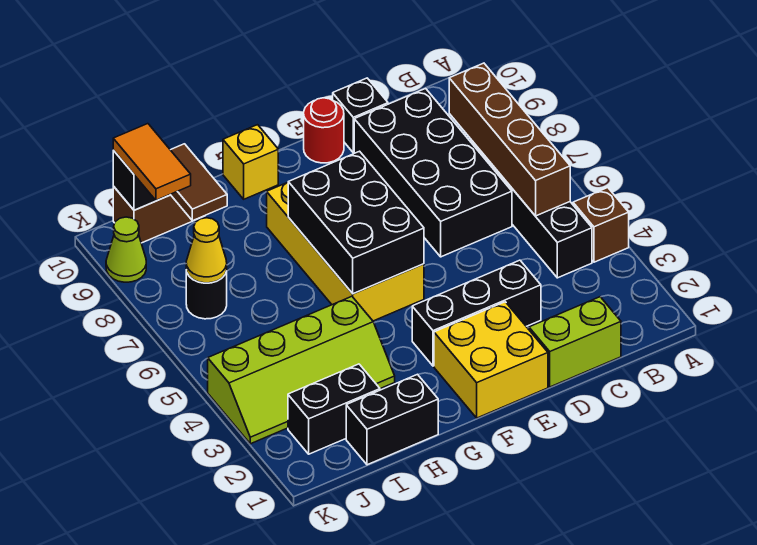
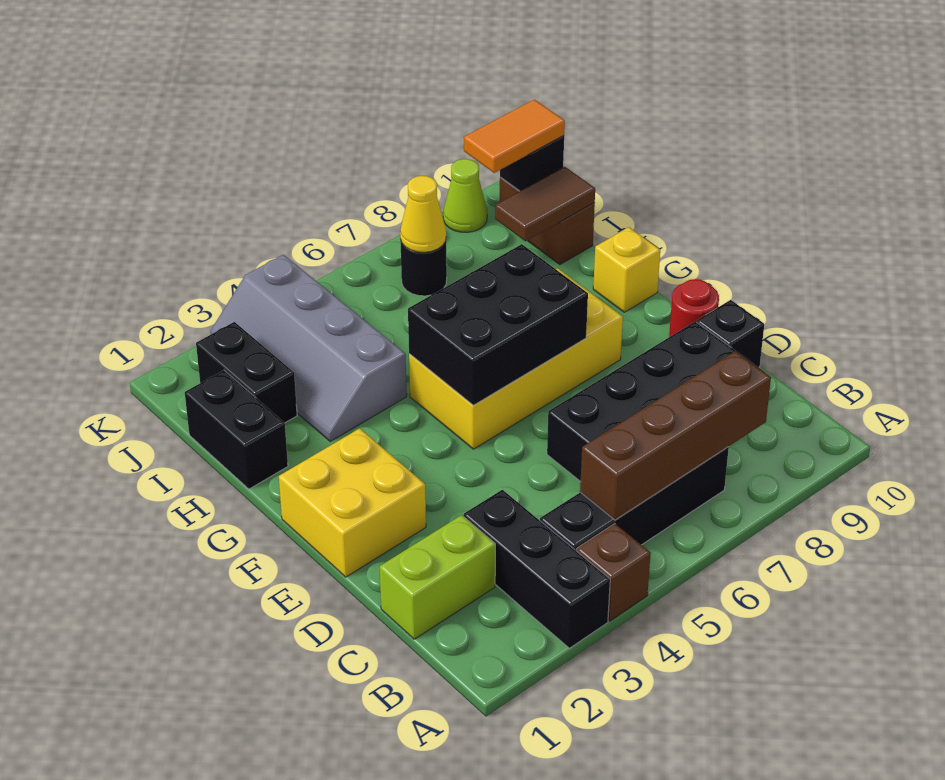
lime brick C1:D1 level 1 -> lime brick C1:C2 level 1
black brick D3:F3 level 1 -> black brick A3:C3 level 1
lime slope H3:K4 level 1 top 4 -> grey slope H3:K4 level 1 top 4

